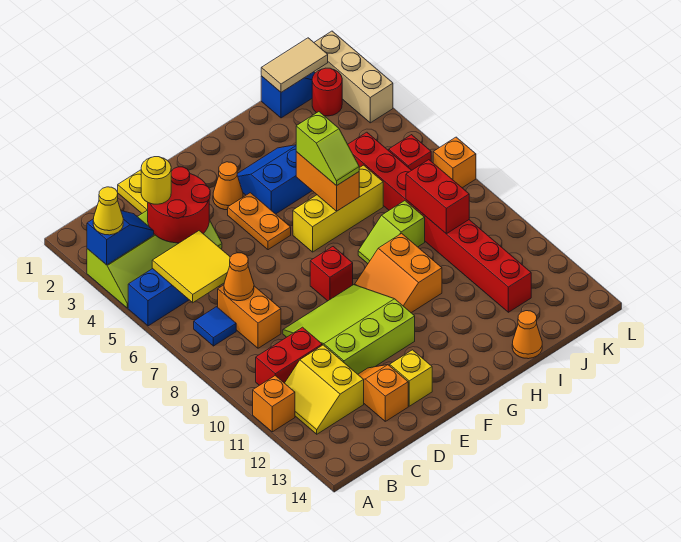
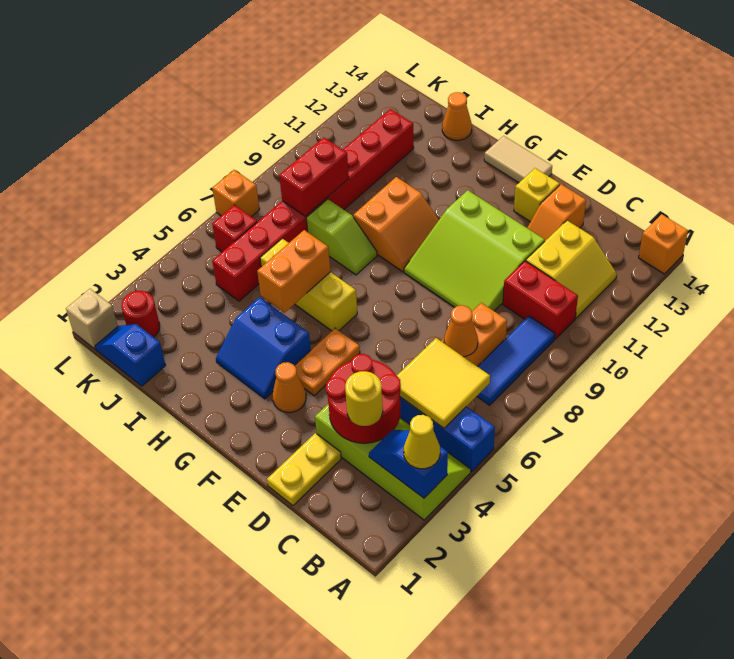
orange brick A11 level 1 -> orange brick A14 level 1
blue tile B7 level 1 -> blue tile B7:B9 level 1
red brick F8 level 1 -> none
lime slope H5:H6 level 3 top 5 -> none
tan tile J1:K1 level 2 -> tan tile F14:G14 level 1
tan brick L1:L3 level 1 -> tan brick L1 level 1

